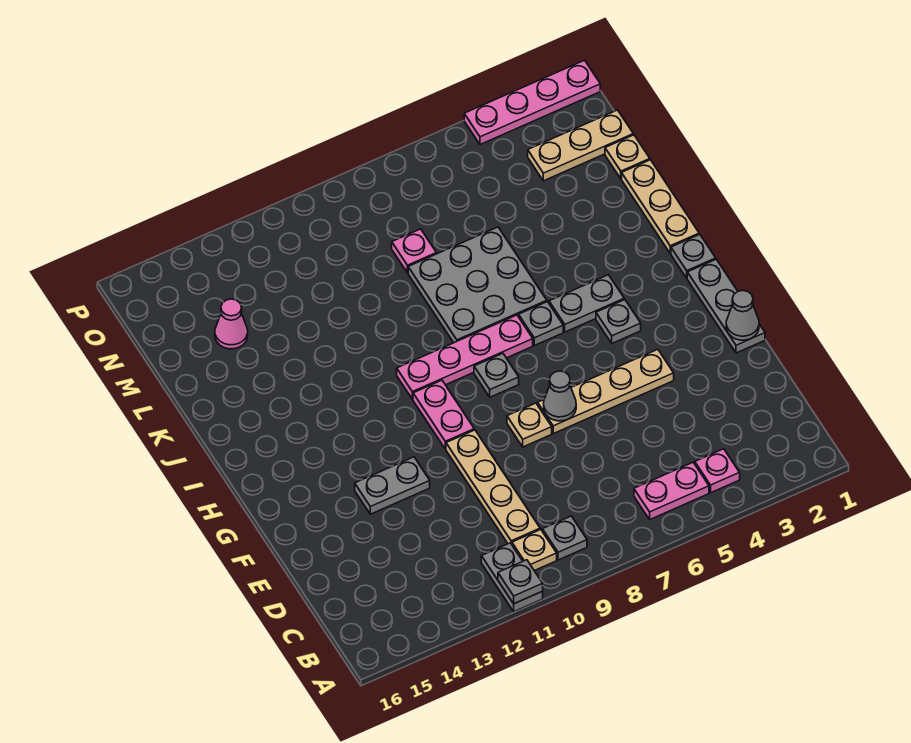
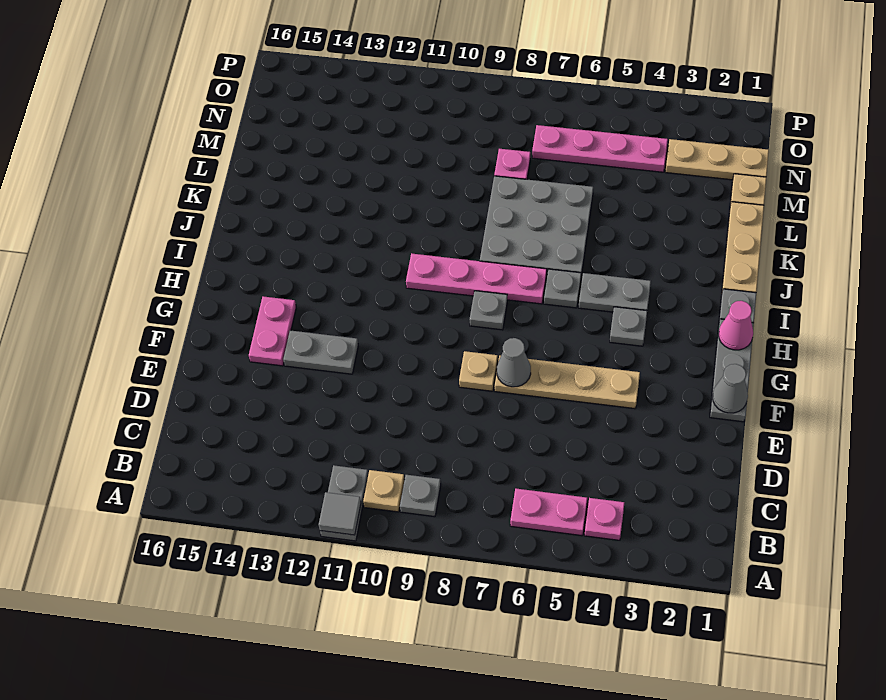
grey plate A11 level 2 -> grey tile A11 level 2
tan plate C10:F10 level 1 -> none
pink plate G10:H10 level 1 -> pink plate F14:G14 level 1
pink cone M14 level 1 -> pink cone H1 level 2
pink plate P1:P4 level 1 -> pink plate N4:N7 level 1

